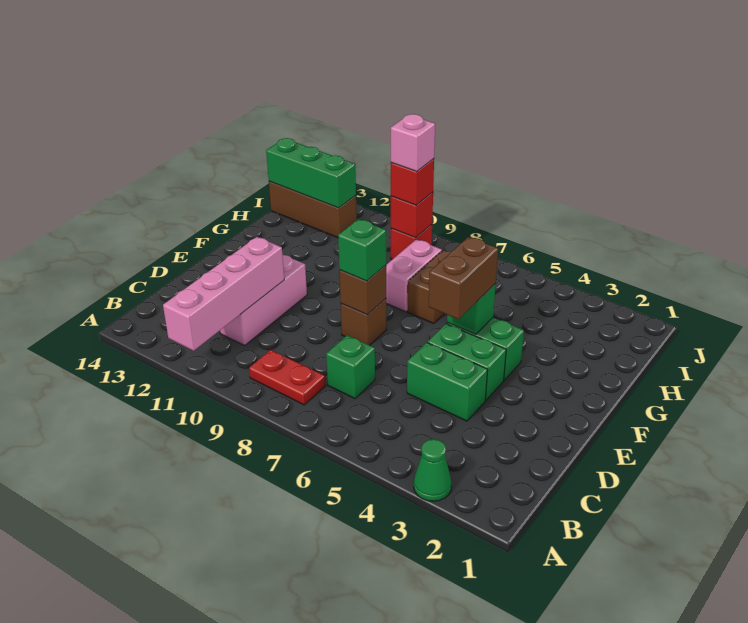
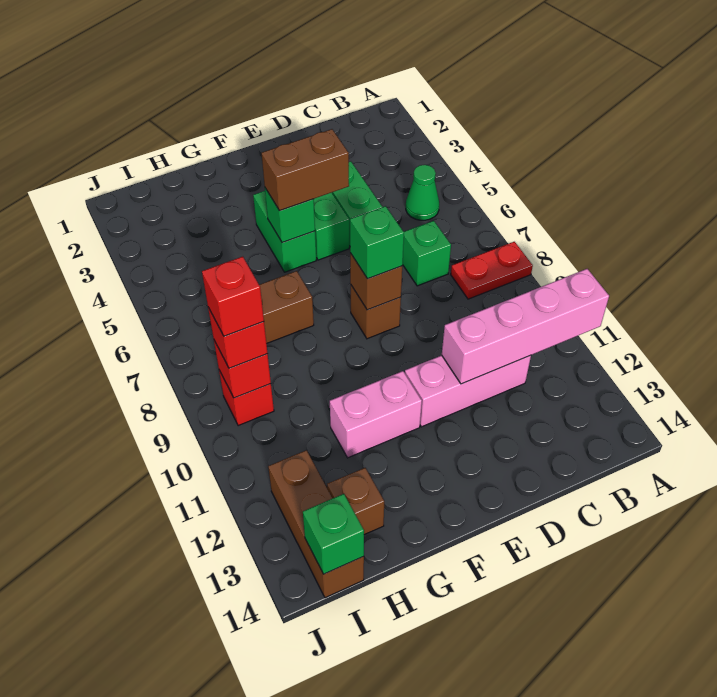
green cone A3 level 1 -> green cone B5 level 1
red plate B8:B9 level 1 -> red plate A8:B8 level 1
pink brick G8:H8 level 1 -> pink brick F11:G11 level 1
none -> brown brick H13 level 1
pink brick I9 level 4 -> red brick I9 level 4
green brick I12:I14 level 2 -> green brick I14 level 2

